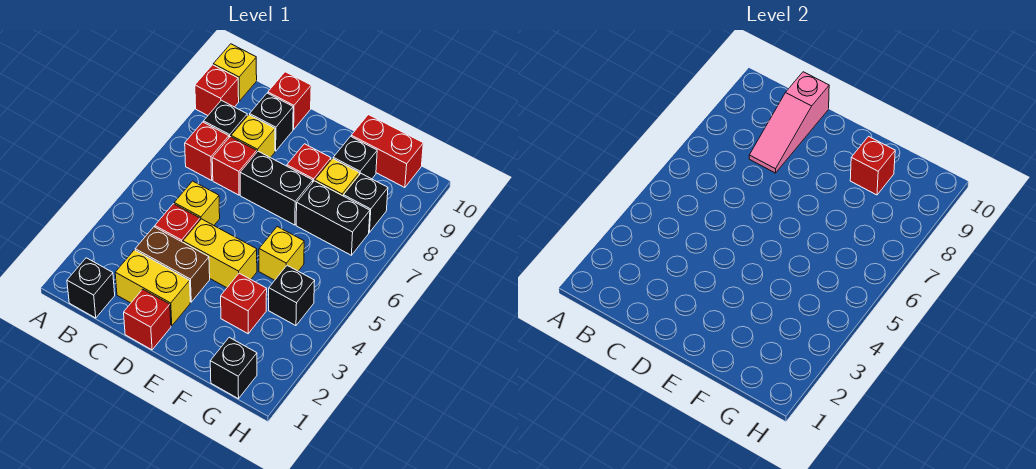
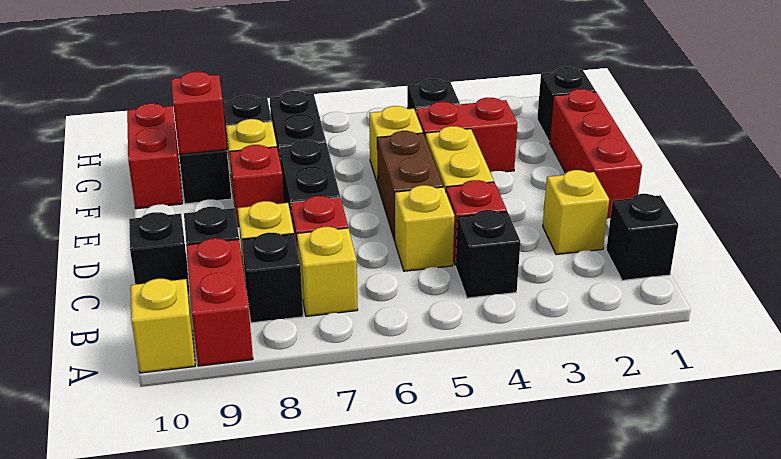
red brick A9 level 1 -> red brick A9:B9 level 1
none -> black brick B4 level 1
red brick B7 level 1 -> yellow brick B7 level 1
yellow brick C2:D2 level 1 -> yellow brick C2 level 1
brown brick C3:D3 level 1 -> brown brick D5:E5 level 1
pink slope C8:C10 level 2 top 10 -> none
red brick C10 level 1 -> black brick C10 level 1
red brick D1 level 1 -> red brick D1:F1 level 1
red brick F3 level 1 -> red brick F3:F4 level 1

